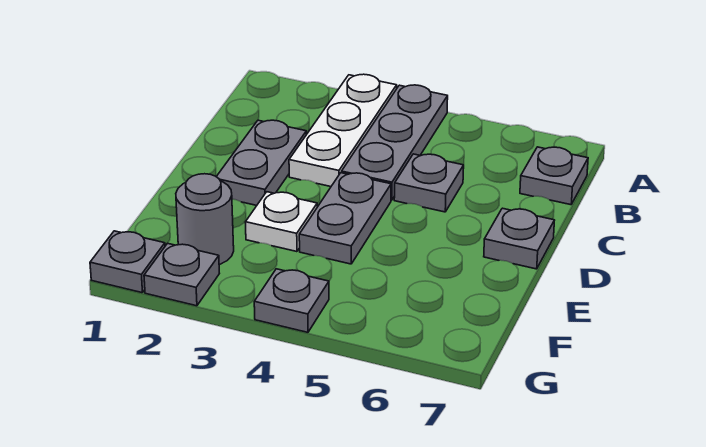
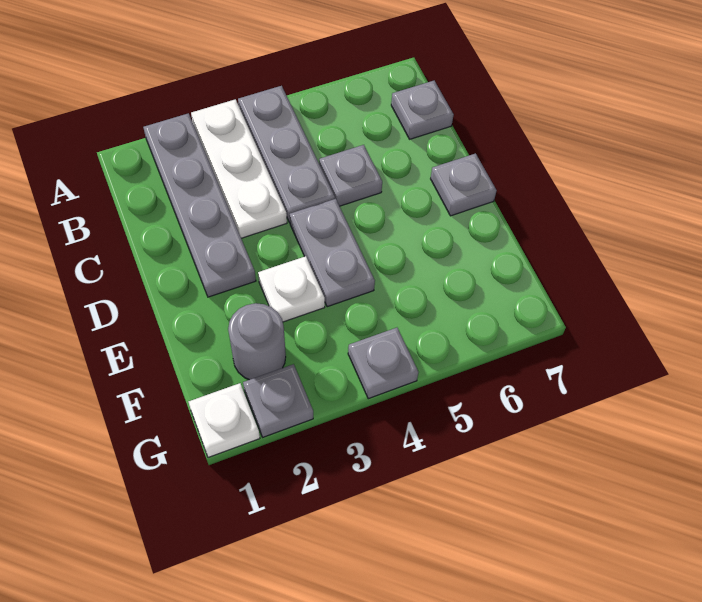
grey plate C2:D2 level 1 -> grey plate A2:D2 level 1
grey plate G1 level 1 -> white plate G1 level 1

